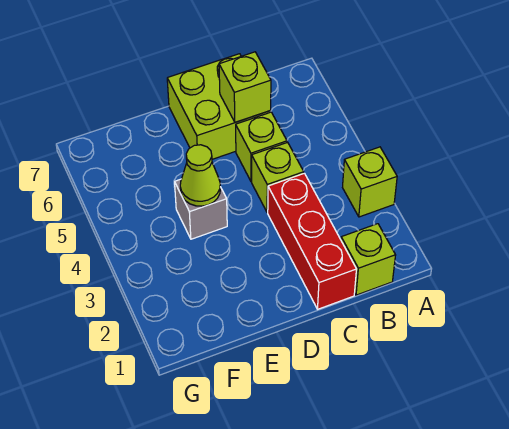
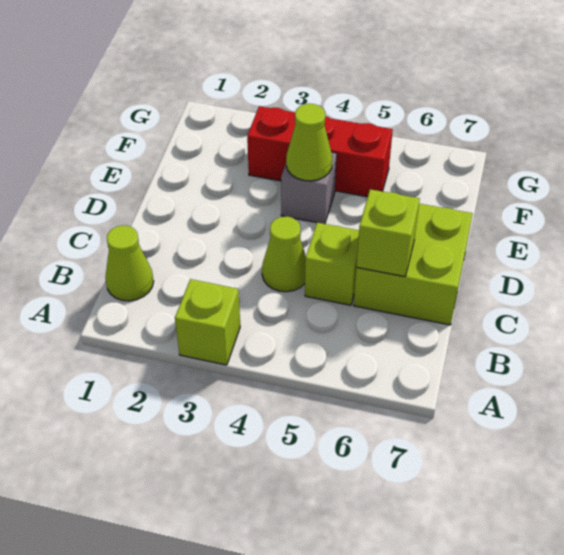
lime brick B1 level 1 -> lime cone B1 level 1
red brick C1:C3 level 1 -> red brick F3:F5 level 1
lime brick C4 level 1 -> lime cone C4 level 1

